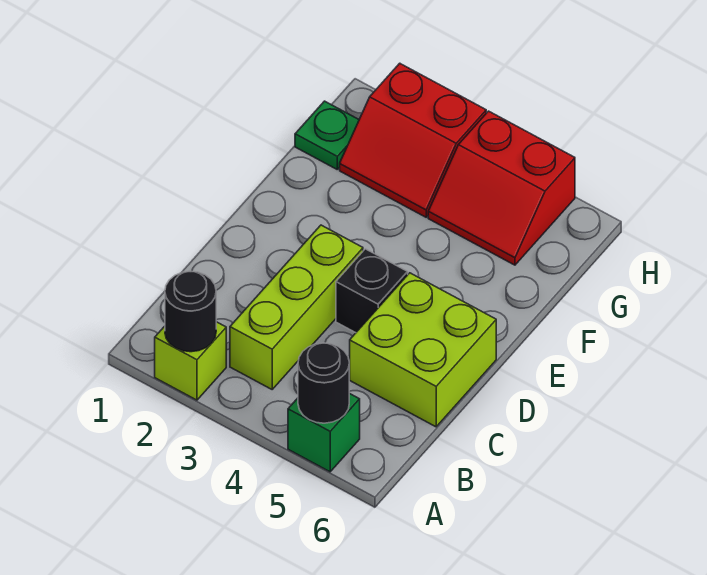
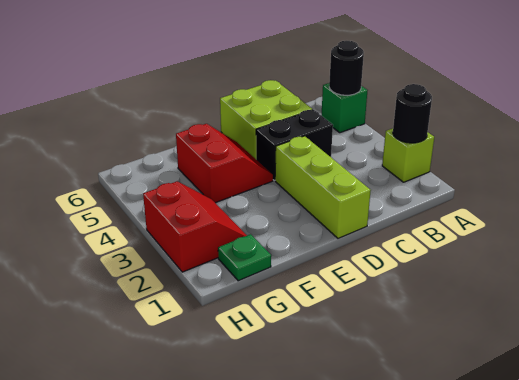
lime brick B3:D3 level 1 -> lime brick D1:D3 level 1
black brick D4 level 1 -> black brick C4:D4 level 1
red slope G4:H5 level 1 top H -> red slope E4:F5 level 1 top F

